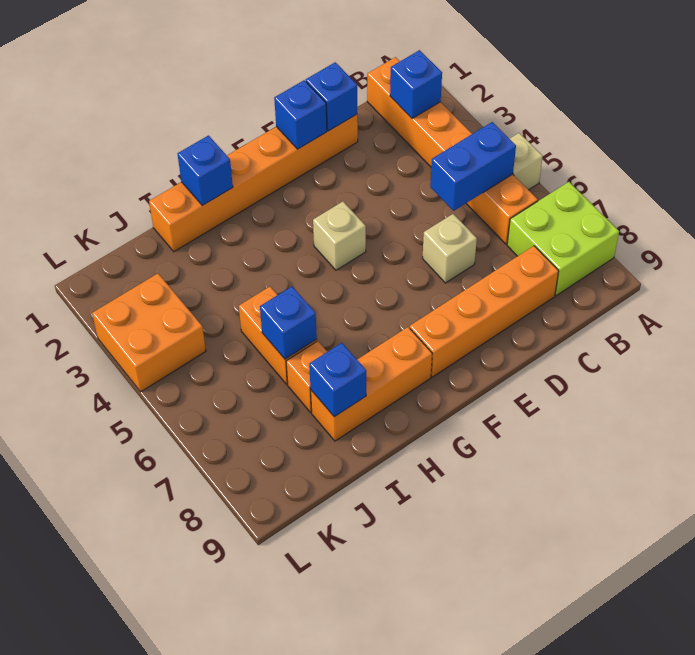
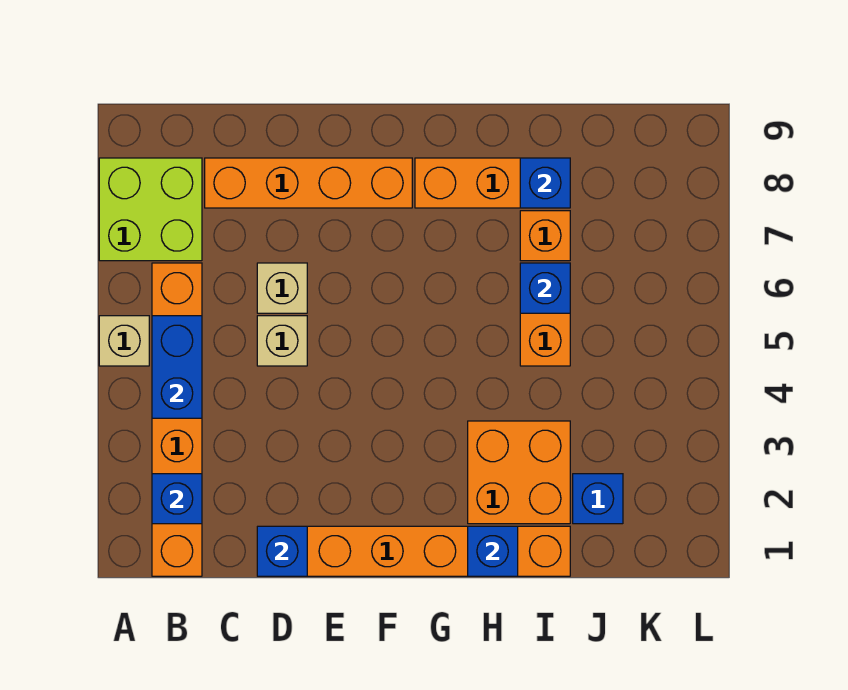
blue brick B5:C5 level 2 -> blue brick B4:B5 level 2
blue brick E1 level 2 -> blue brick J2 level 1
tan brick F4 level 1 -> tan brick D5 level 1
orange brick K3:L4 level 1 -> orange brick H2:I3 level 1

